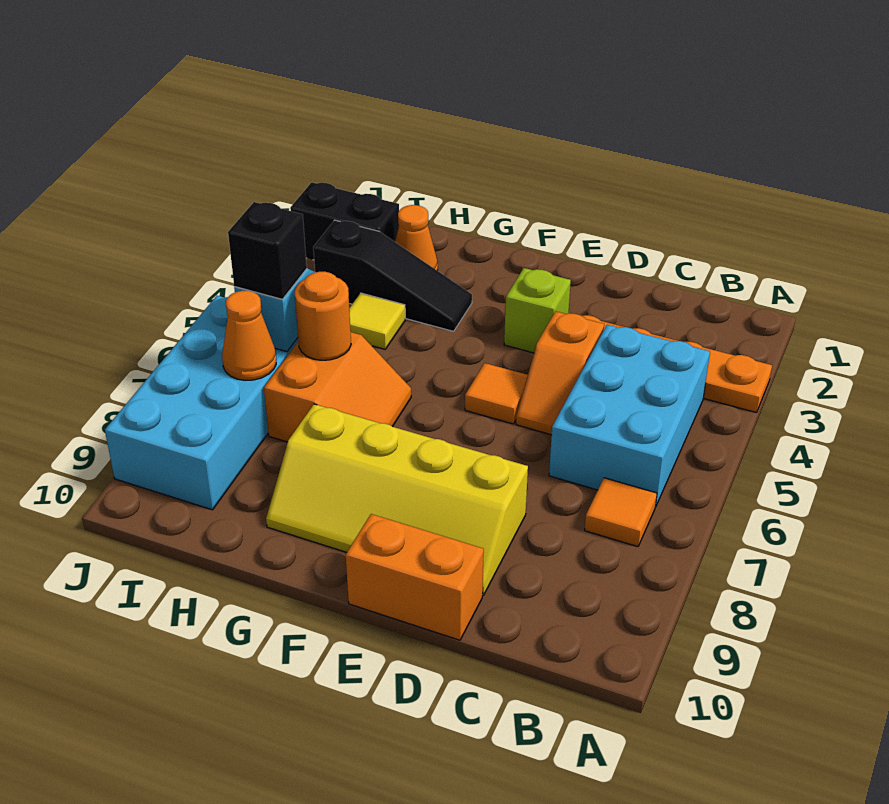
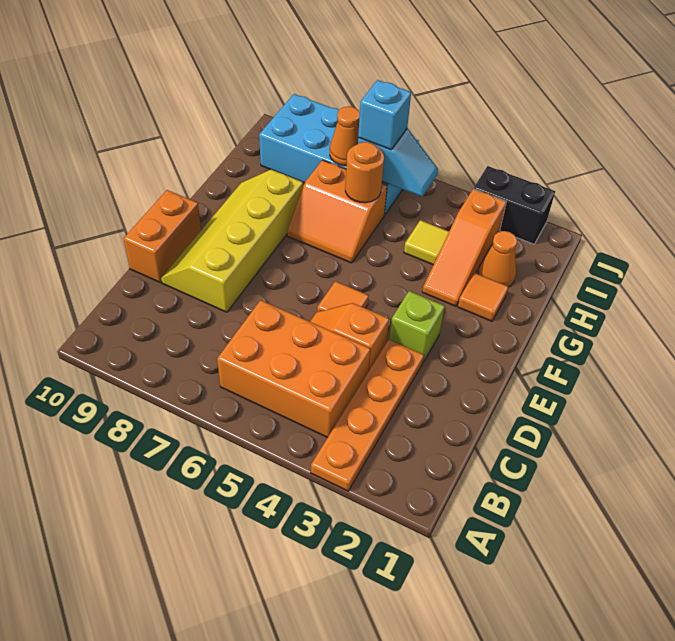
cyan brick B4:C6 level 1 -> orange brick B4:C6 level 1
orange tile B7 level 1 -> orange tile G2 level 1
black slope G3:I3 level 1 top I -> orange slope G3:I3 level 1 top I
black brick I2:J2 level 1 -> black brick J2:J3 level 1
black brick I6 level 3 -> cyan brick I6 level 3

